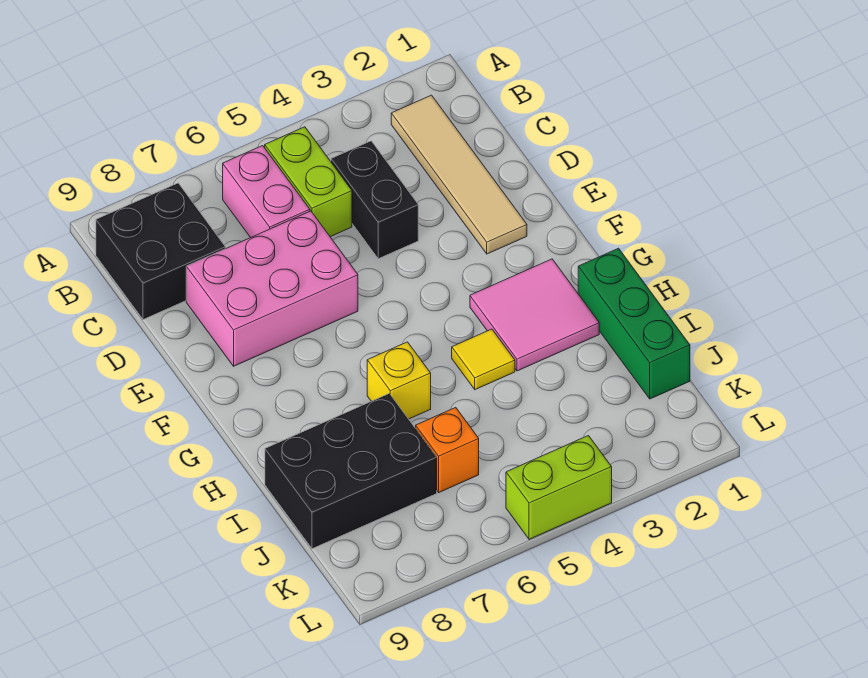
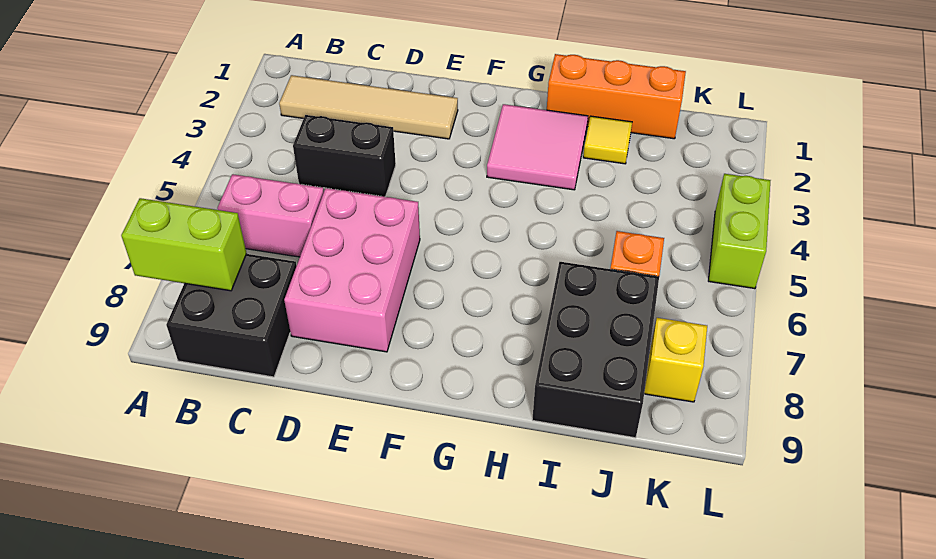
lime brick B5:C5 level 1 -> lime brick A8:B8 level 2
green brick H1:J1 level 1 -> orange brick H1:J1 level 1
yellow tile H4 level 1 -> yellow tile I2 level 1
yellow brick H6 level 1 -> yellow brick K8 level 1

